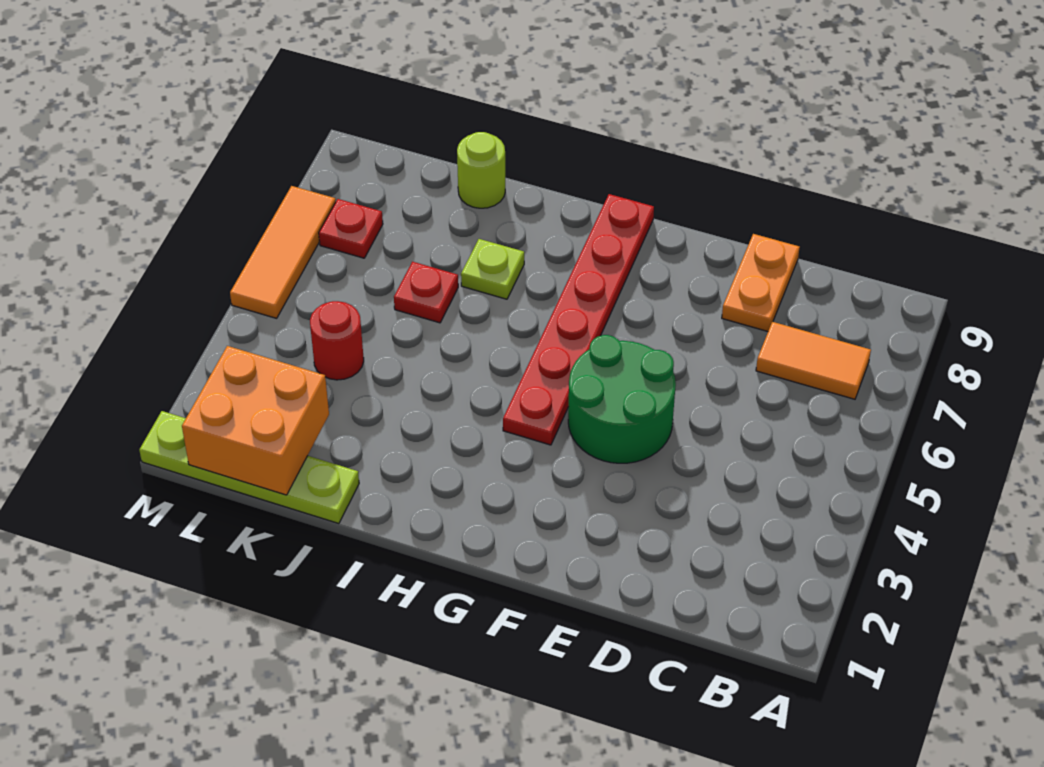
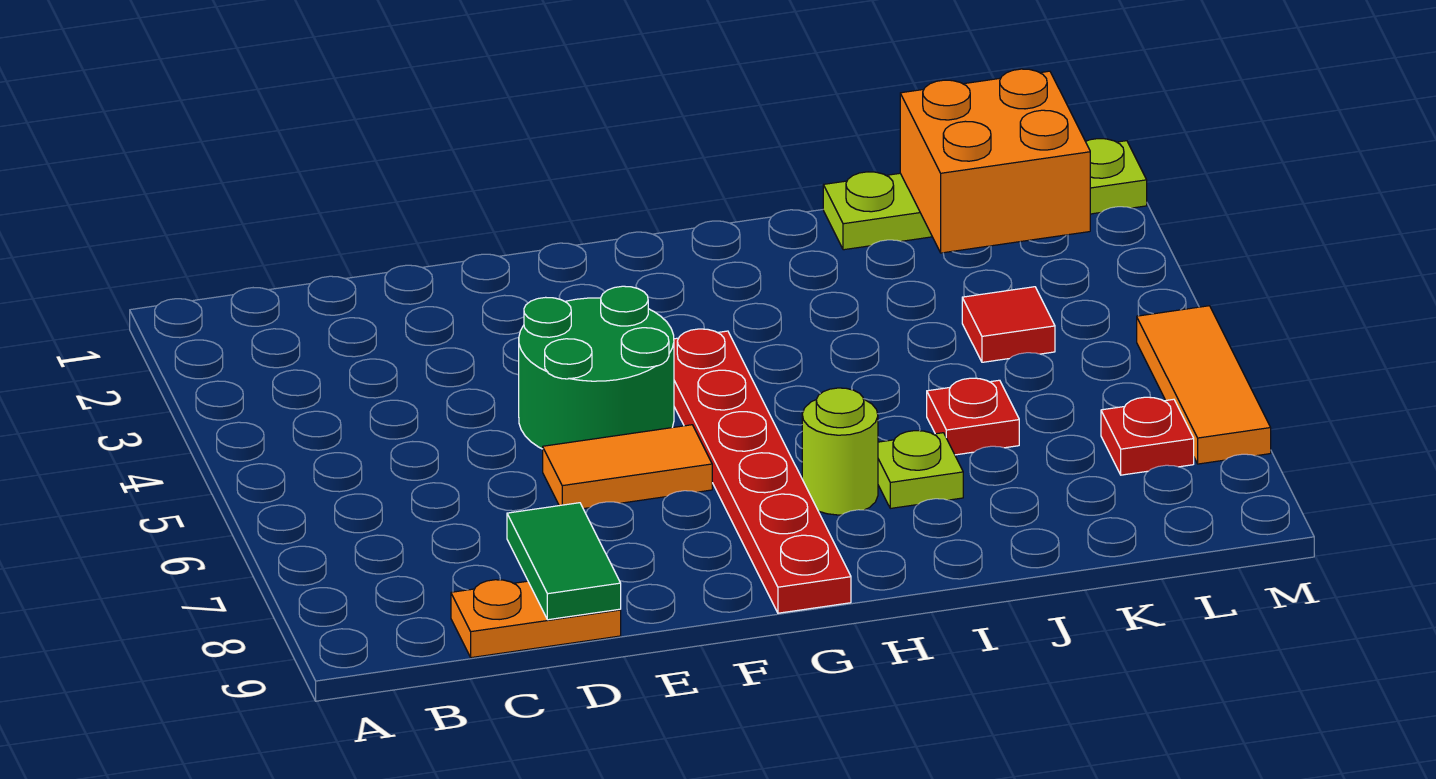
orange tile B7:C7 level 1 -> orange tile E6:F6 level 1
orange plate D8:D9 level 1 -> orange plate C9:D9 level 1
none -> green tile D8:D9 level 2
lime round brick J9 level 1 -> lime round brick H7 level 1
red round brick K4 level 1 -> red tile K4 level 1

